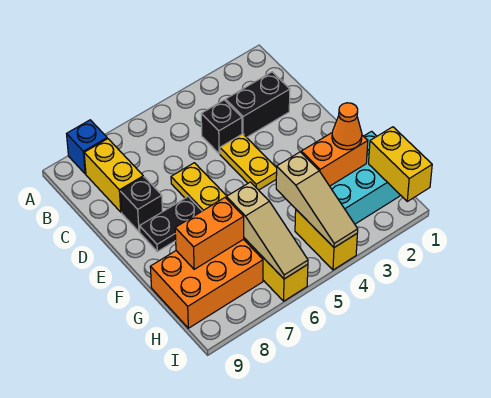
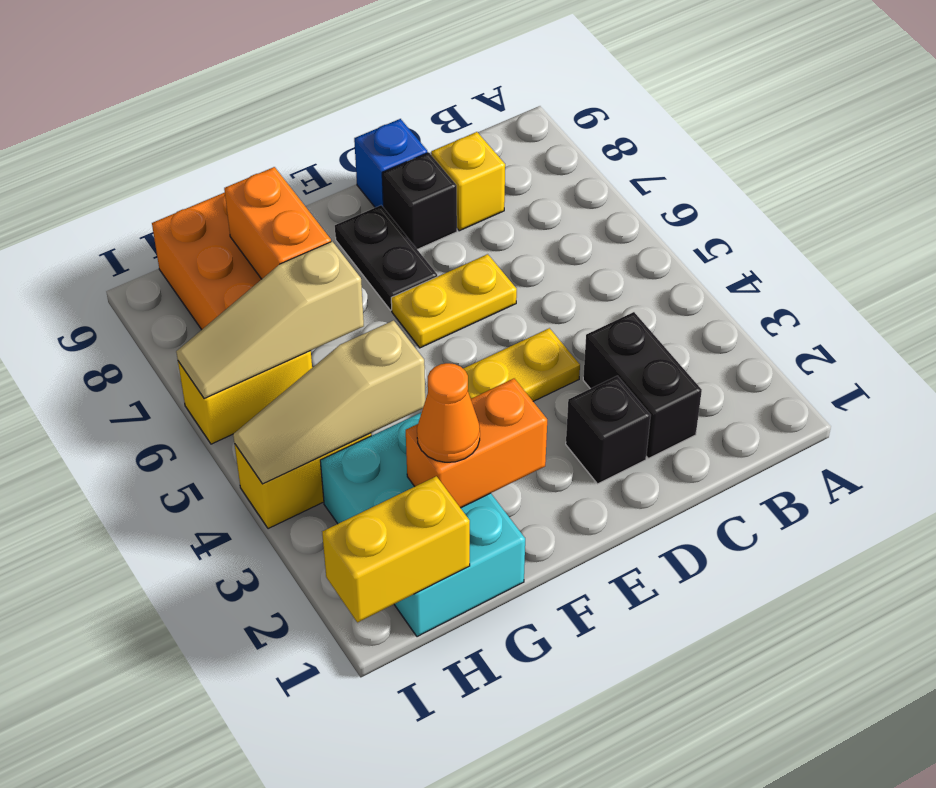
blue brick A8 level 1 -> blue brick D9 level 1
yellow brick B8:C8 level 1 -> yellow brick C8 level 1
black brick C4 level 1 -> black brick D2 level 1
orange brick G2:G3 level 2 -> orange brick F2:G2 level 2

